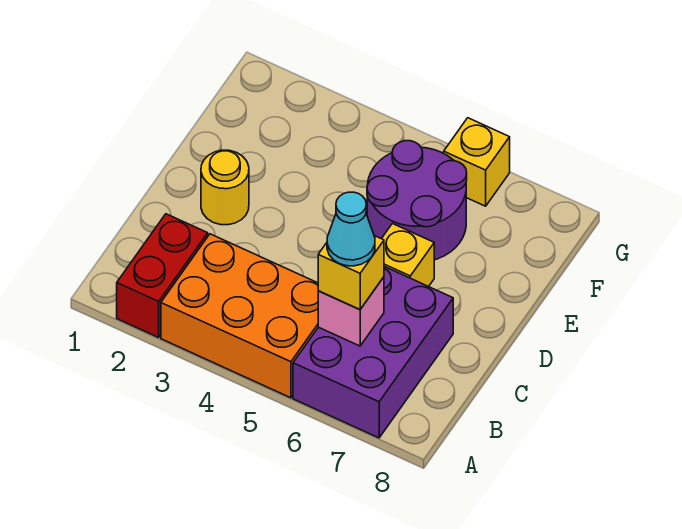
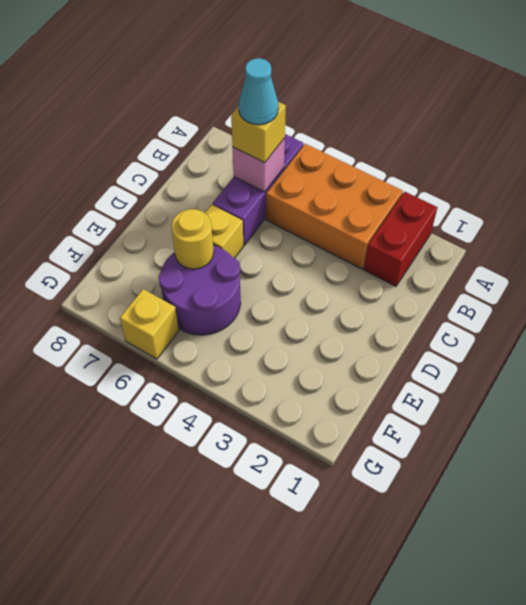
purple brick A6:C7 level 1 -> purple brick A6:C6 level 1
yellow round brick D2 level 1 -> yellow round brick E6 level 2

